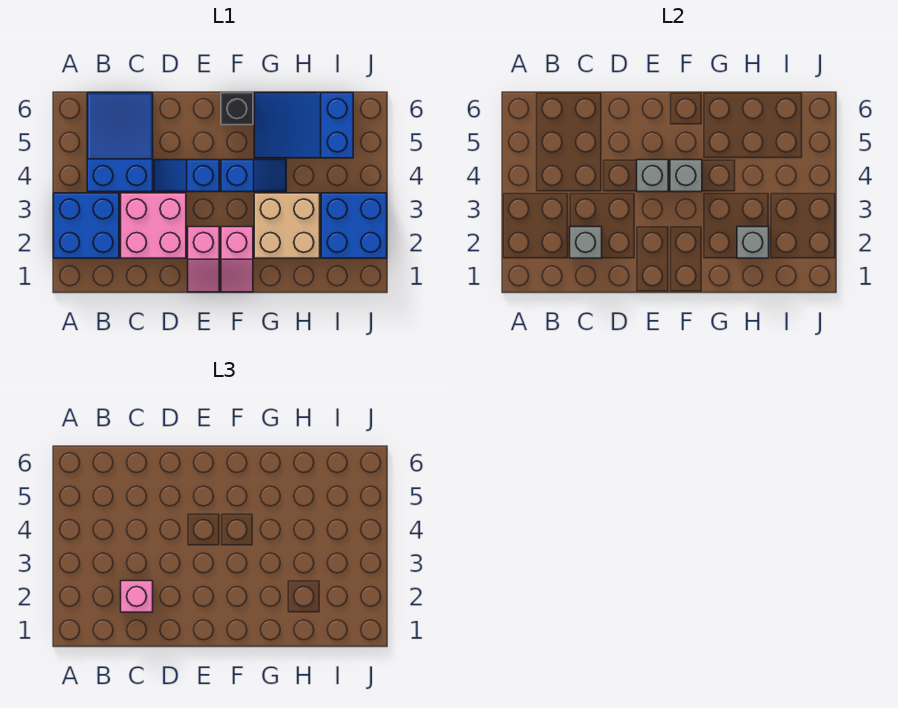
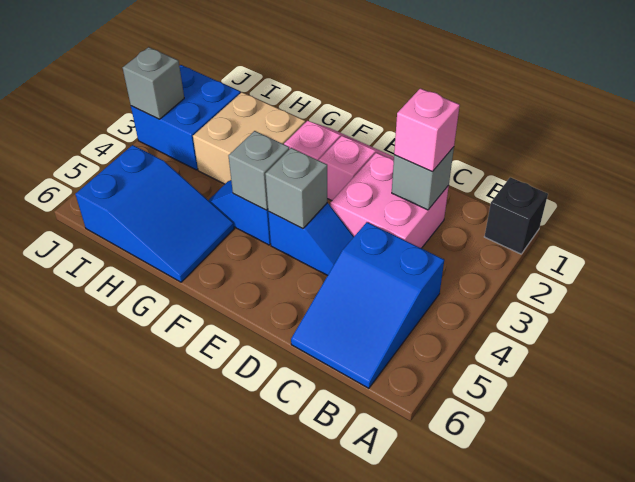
blue brick A2:B3 level 1 -> none
black brick F6 level 1 -> black brick A1 level 1
grey brick H2 level 2 -> grey brick J3 level 2

